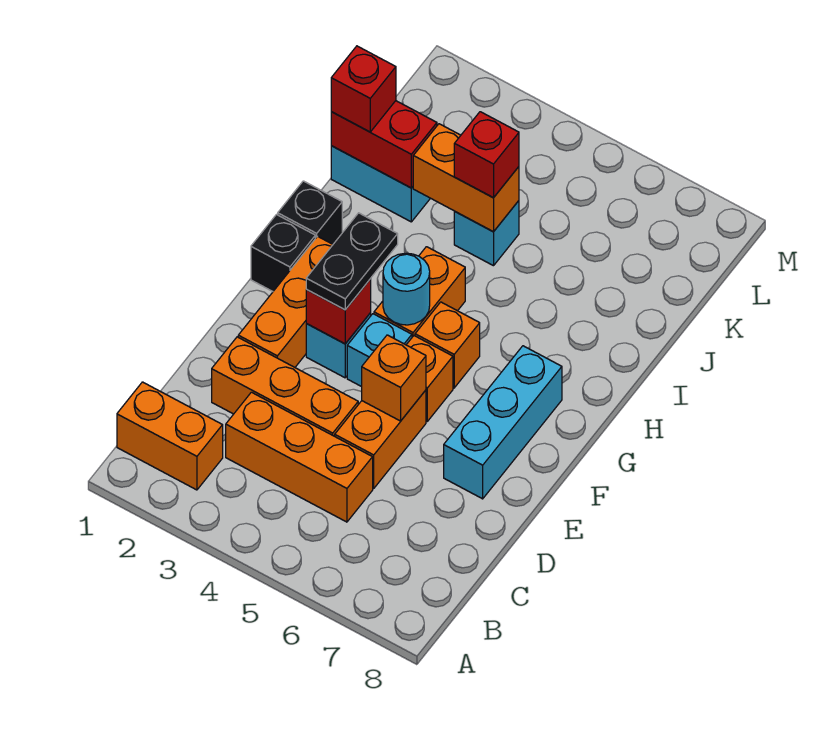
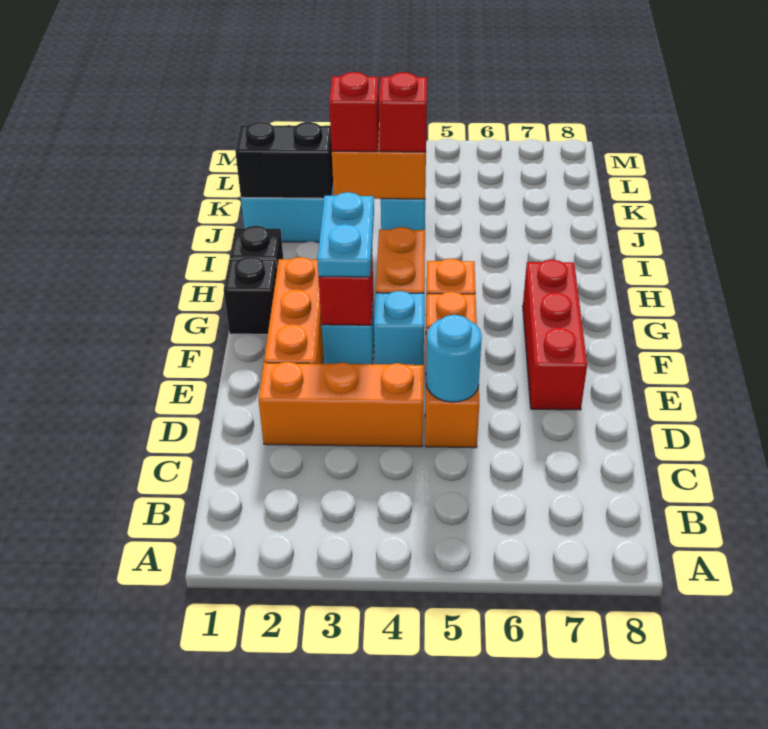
orange brick B1:B2 level 1 -> none
orange brick C3:C5 level 1 -> none
orange brick E5 level 2 -> none
cyan brick E7:G7 level 1 -> red brick E7:G7 level 1
black plate F3:G3 level 3 -> cyan plate F3:G3 level 3
cyan round brick G4 level 2 -> cyan round brick D5 level 2
red brick J1:J2 level 2 -> black brick J1:J2 level 2
red brick J1 level 3 -> red brick J3 level 3

